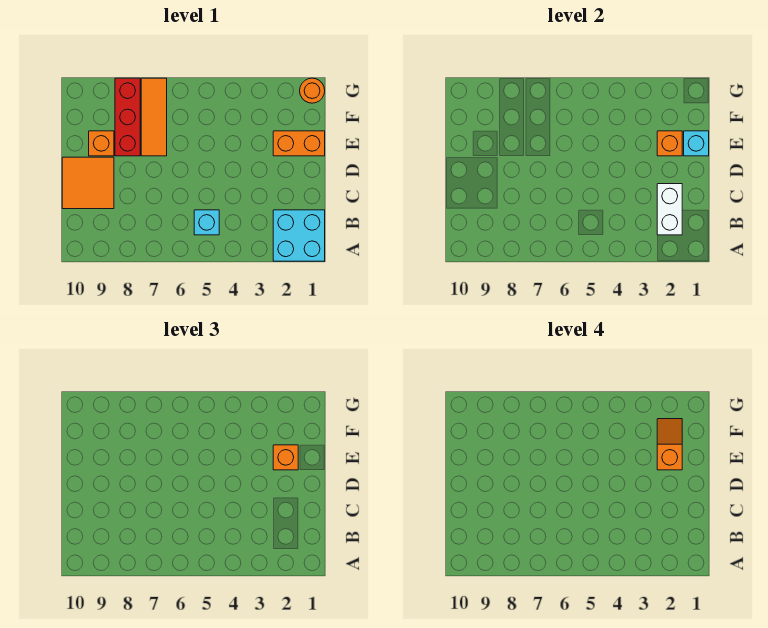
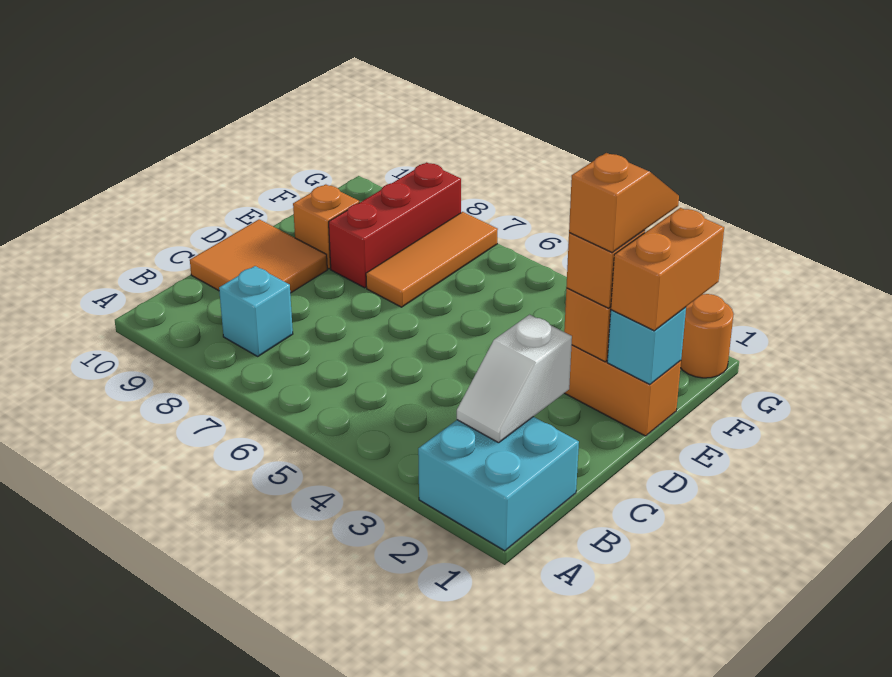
white brick B2:C2 level 2 -> white slope B2:C2 level 2 top C
cyan brick B5 level 1 -> cyan brick B8 level 1
none -> orange brick E1:F1 level 3

